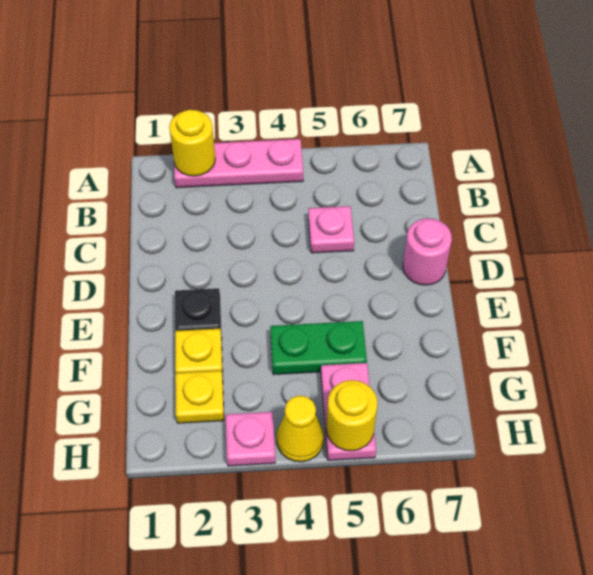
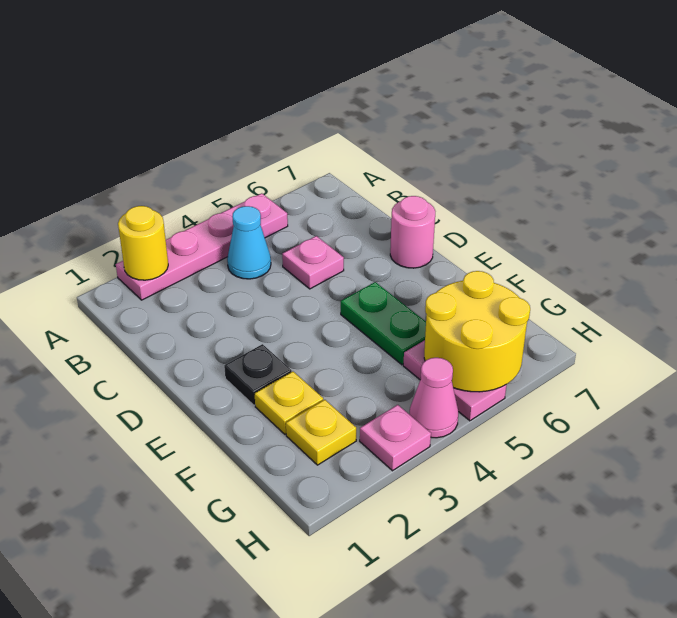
pink plate A2:A4 level 1 -> pink plate A2:A5 level 1
none -> cyan cone B4 level 1
green plate F4:F5 level 1 -> green plate E5:F5 level 1
yellow cone H4 level 1 -> pink cone H4 level 1
yellow round brick H5 level 2 -> yellow round brick G5:H6 level 2

